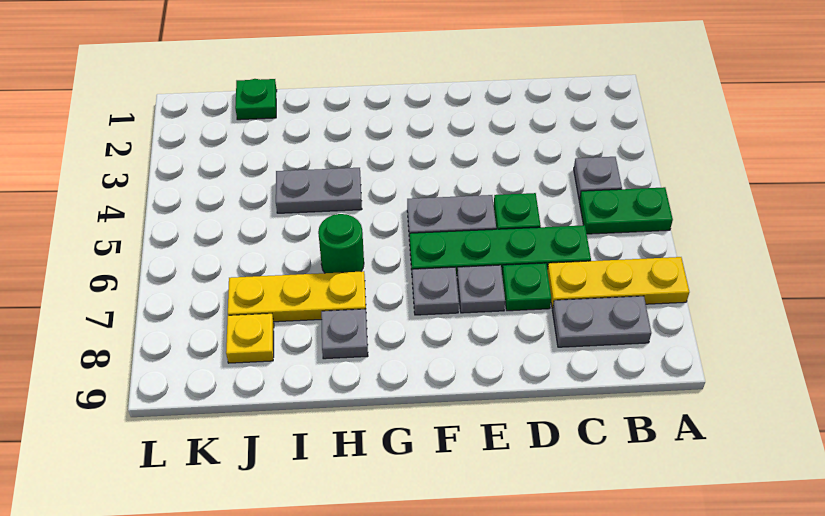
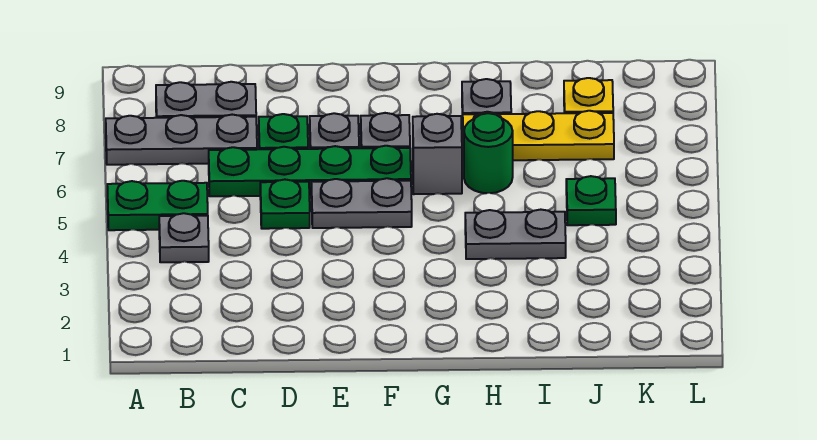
yellow plate A7:C7 level 1 -> grey plate A7:C7 level 1
none -> grey brick G6 level 1
green plate J1 level 1 -> green plate J5 level 1

